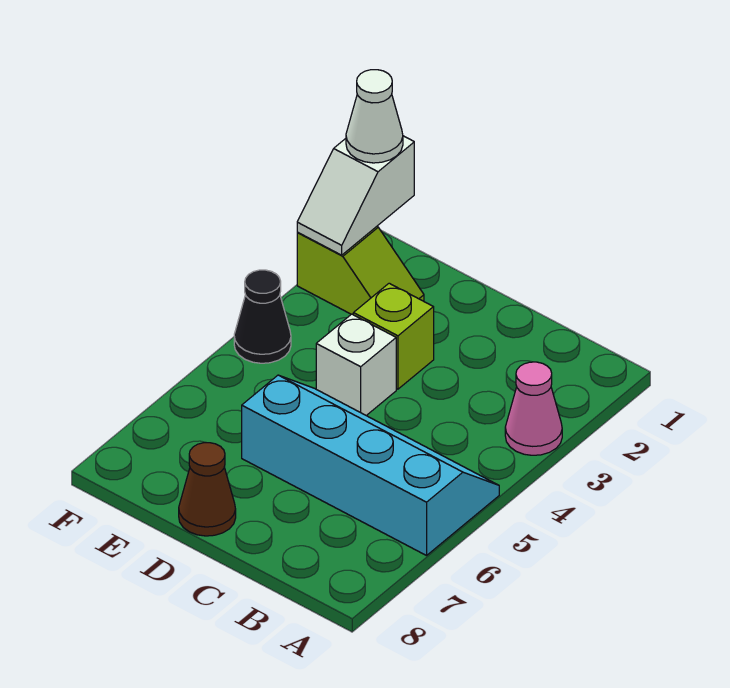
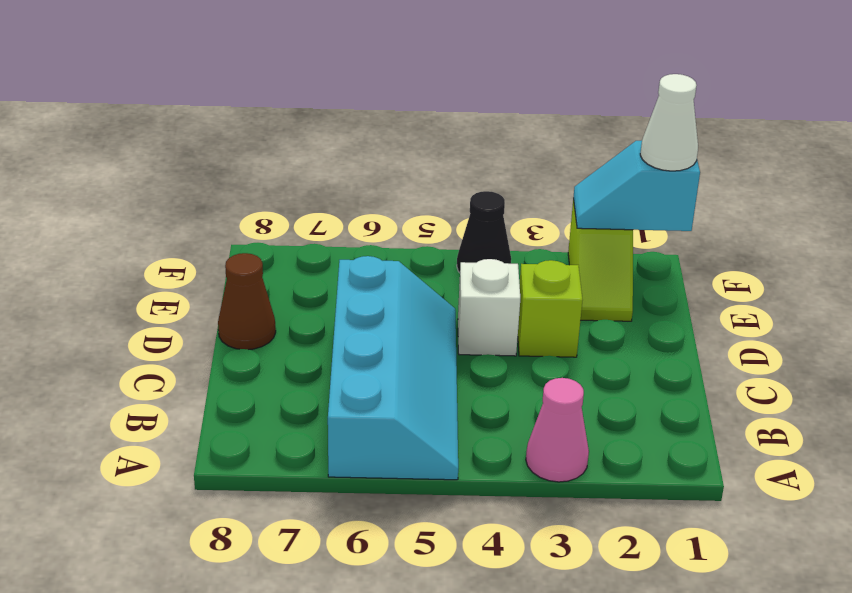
white slope F1:F2 level 2 top 1 -> cyan slope F1:F2 level 2 top 1

